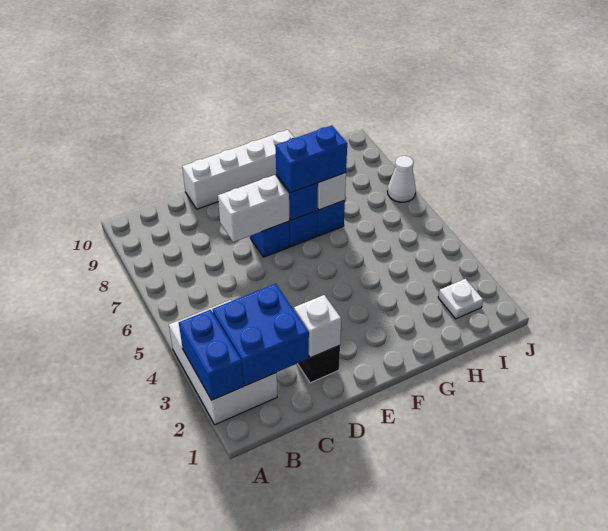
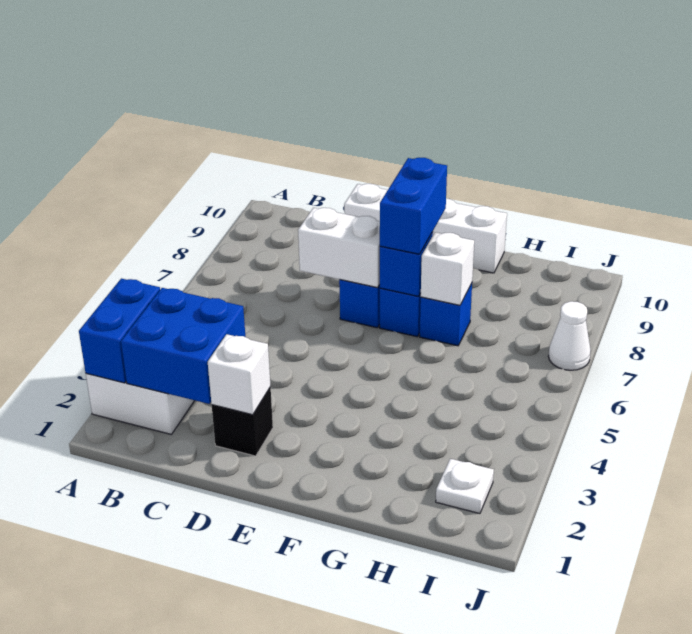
blue brick F7:G7 level 3 -> blue brick F7:F8 level 3

